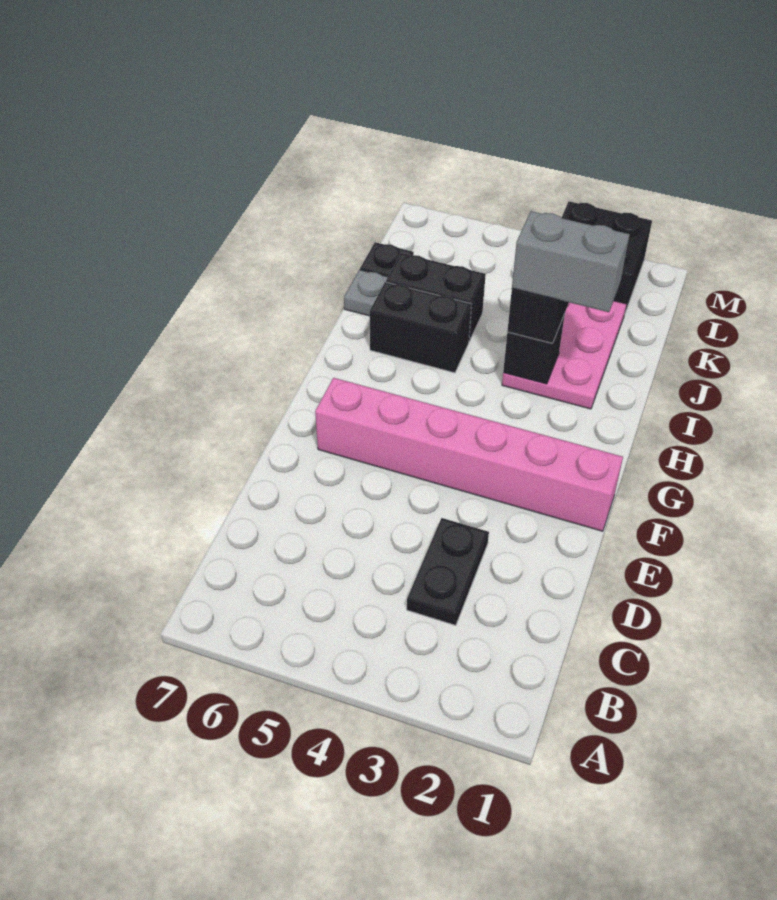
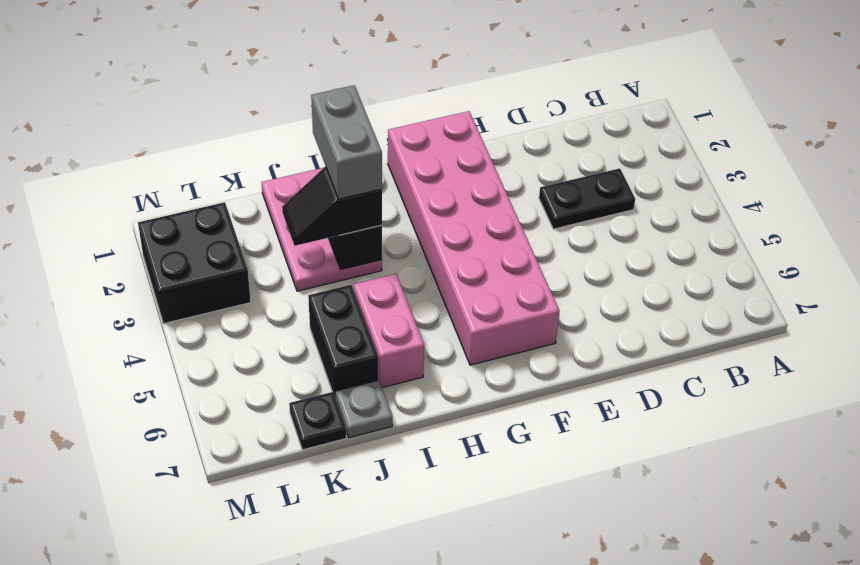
pink brick F1:F6 level 1 -> pink brick F1:G6 level 1
pink plate I2:K3 level 1 -> pink plate I1:J3 level 1
black brick I5:I6 level 1 -> pink brick I5:I6 level 1

